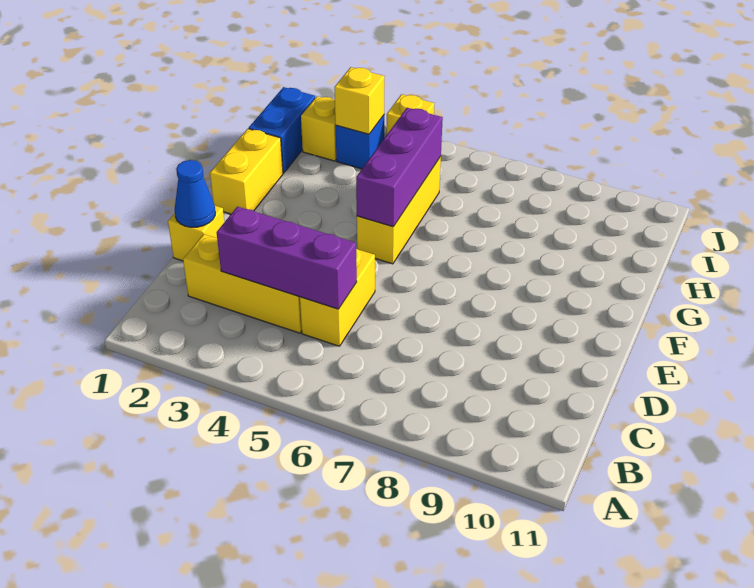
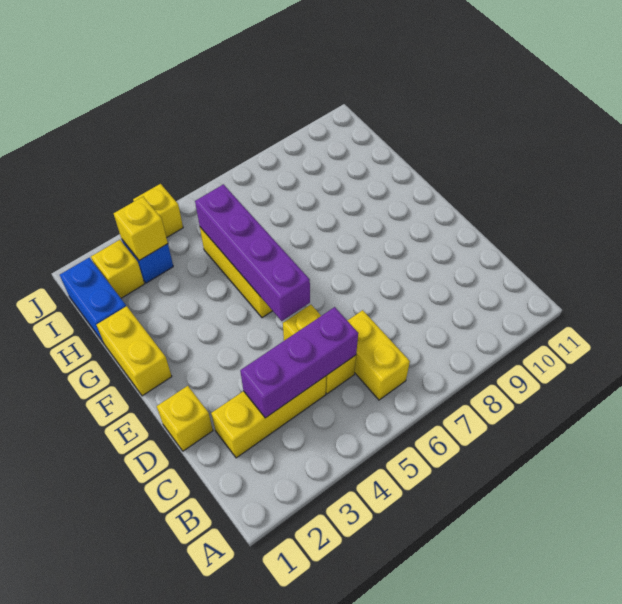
none -> yellow brick B6:C6 level 1
blue cone D1 level 2 -> none
purple brick F5:H5 level 2 -> purple brick E5:H5 level 2

